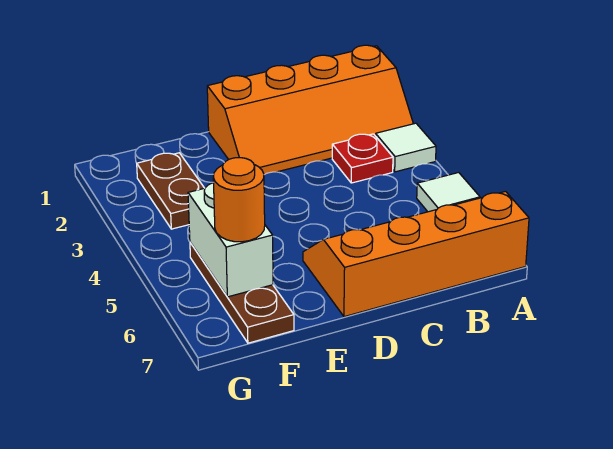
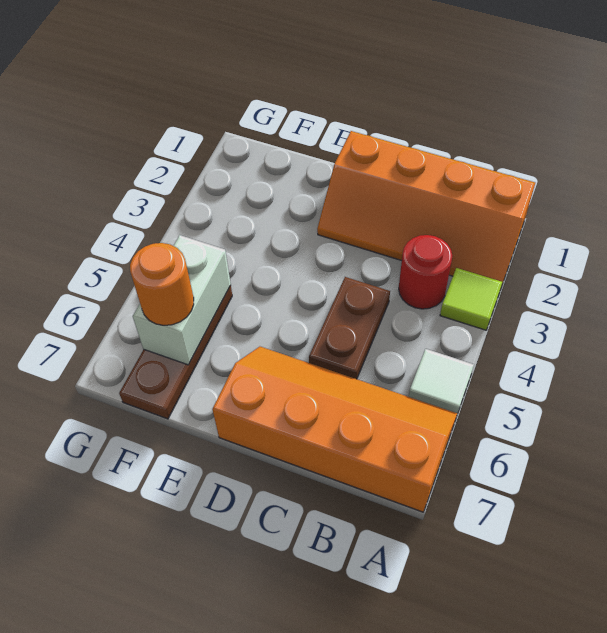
white tile A3 level 1 -> lime tile A3 level 1
red plate B3 level 1 -> red round brick B3 level 1
brown plate F2:F3 level 1 -> brown plate C4:C5 level 1

